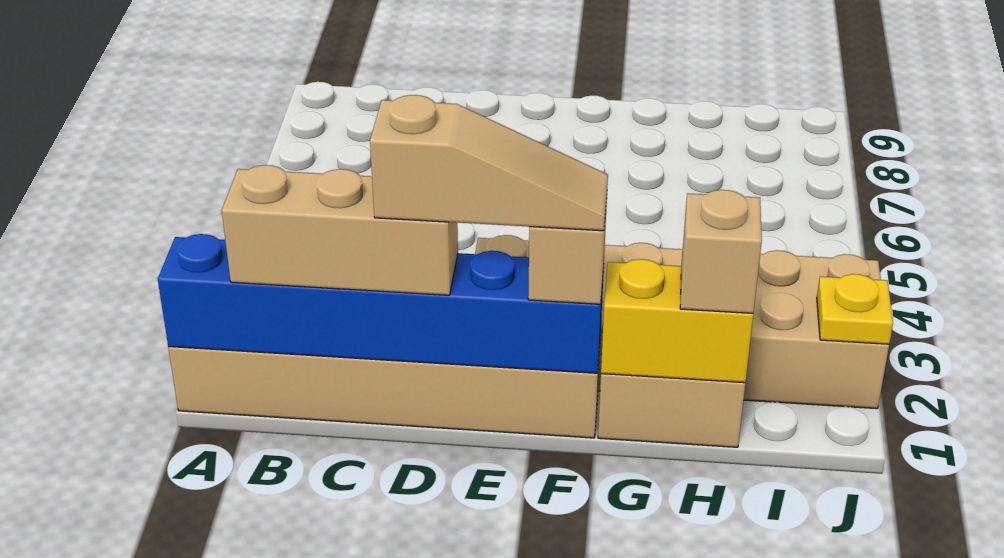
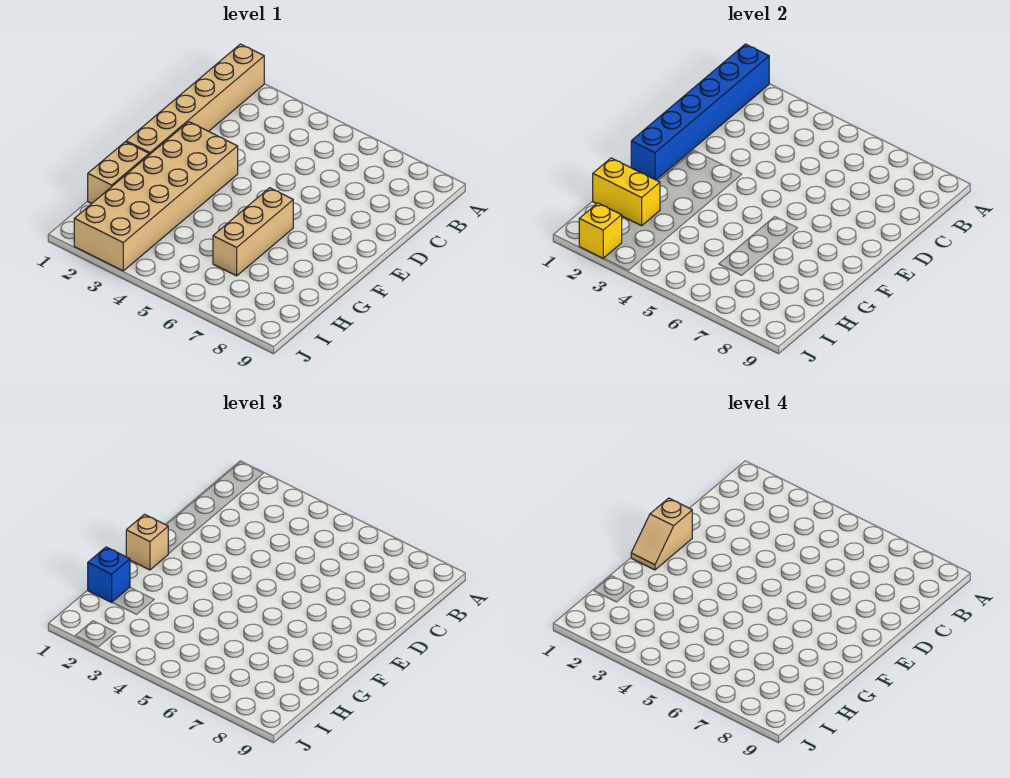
tan brick B1:D1 level 3 -> tan brick F6:H6 level 1
tan slope D1:F1 level 4 top D -> tan slope E1:F1 level 4 top E
yellow brick G1:H1 level 2 -> yellow brick H1:H2 level 2
tan brick H1 level 3 -> blue brick H1 level 3
yellow plate J2 level 2 -> yellow brick J2 level 2

